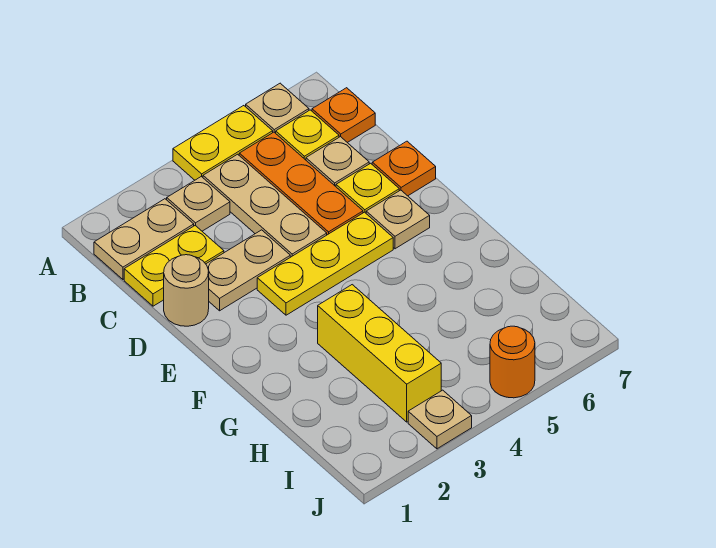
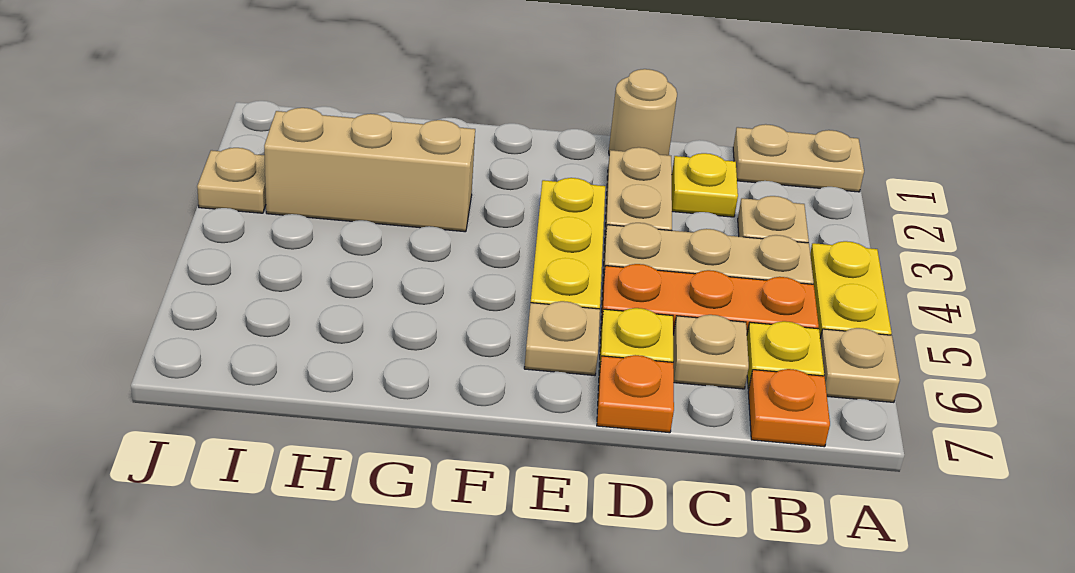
tan plate B1:B2 level 1 -> tan plate A1:B1 level 1
yellow plate C1:C2 level 1 -> yellow plate C2 level 1
yellow brick G3:I3 level 1 -> tan brick G3:I3 level 1
orange round brick J5 level 1 -> none

